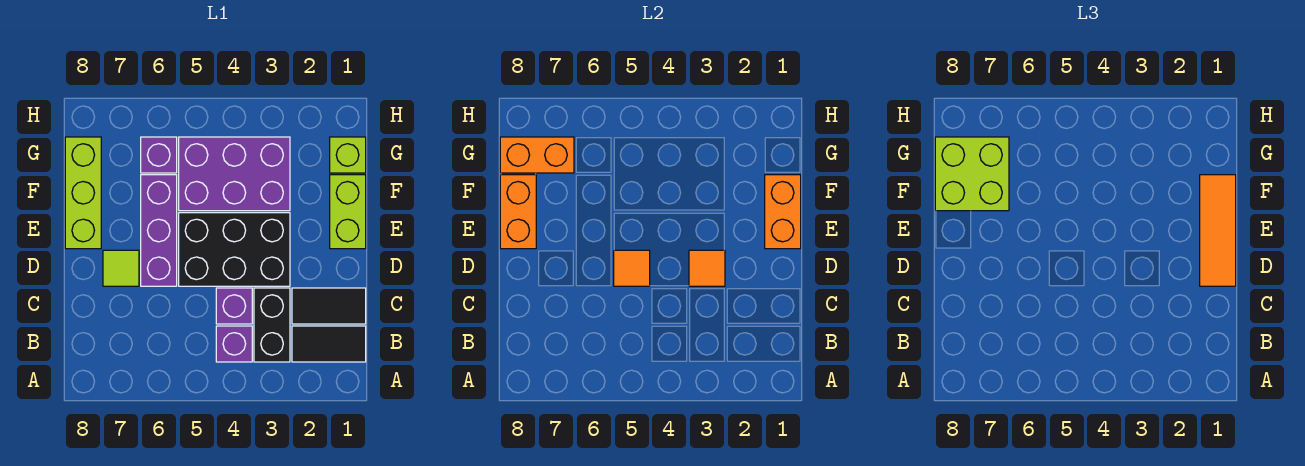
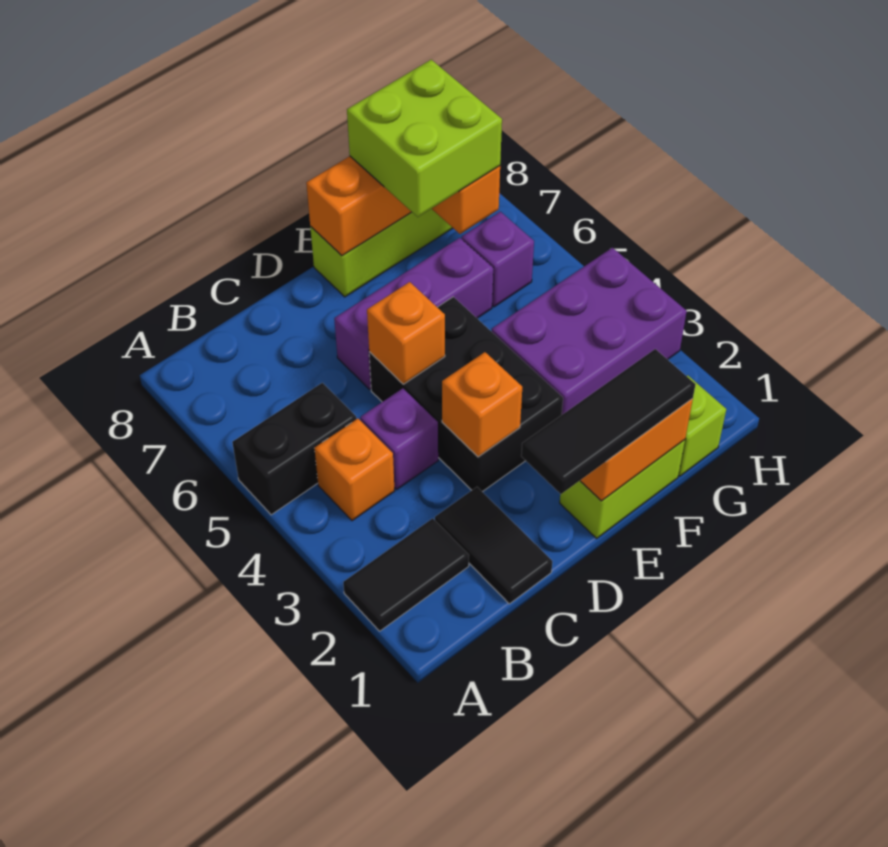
black tile B1:B2 level 1 -> black tile A2:B2 level 1
black brick B3:C3 level 1 -> black brick A5:B5 level 1
purple brick B4 level 1 -> orange brick B4 level 1
orange tile D1:F1 level 3 -> black tile D1:F1 level 3
orange tile D3 level 2 -> orange brick D3 level 2
orange tile D5 level 2 -> orange brick D5 level 2
lime tile D7 level 1 -> none
purple brick F3:G5 level 1 -> purple brick F3:H4 level 1

